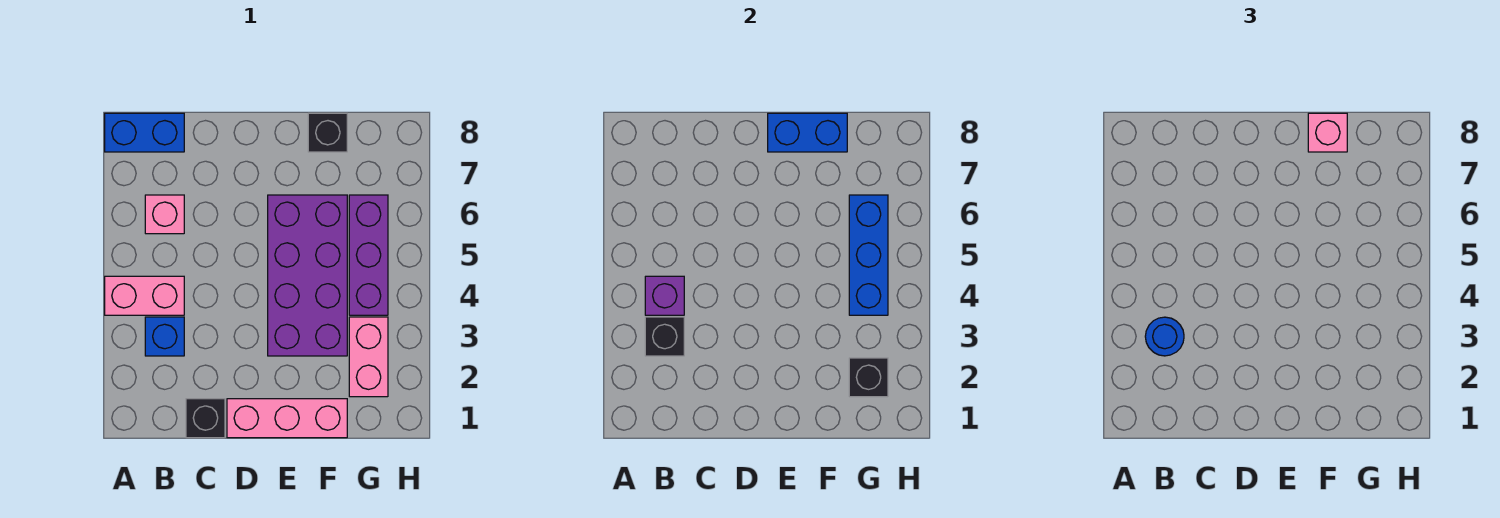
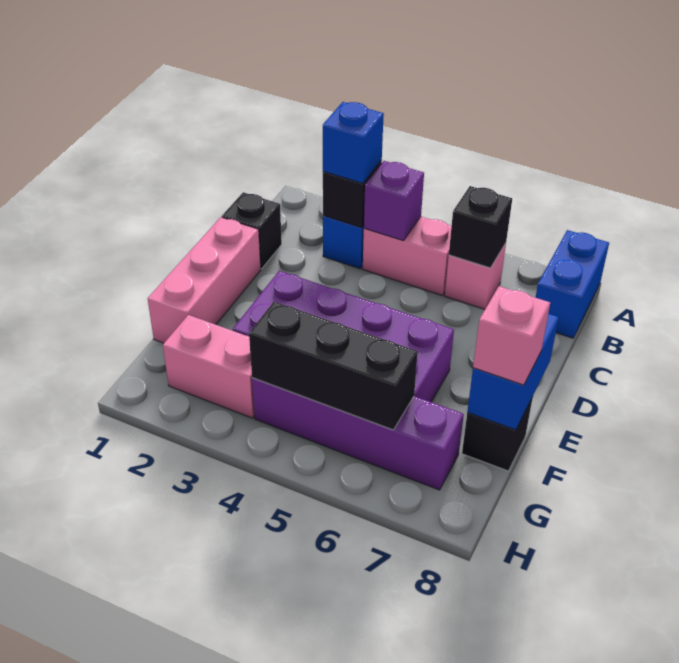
pink brick A4:B4 level 1 -> pink brick B4:B5 level 1
blue round brick B3 level 3 -> blue brick B3 level 3
black brick G2 level 2 -> black brick B6 level 2
purple brick G4:G6 level 1 -> purple brick G4:G7 level 1
blue brick G4:G6 level 2 -> black brick G4:G6 level 2

